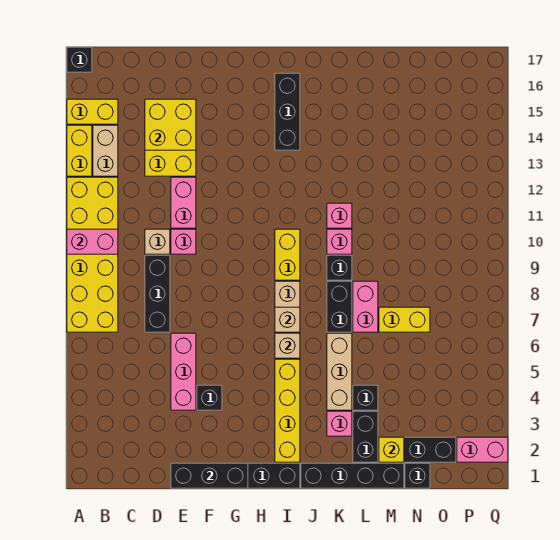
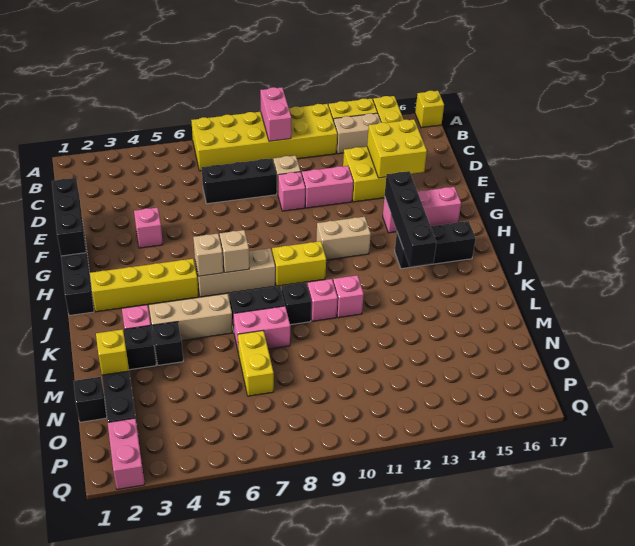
black brick A17 level 1 -> yellow brick A17 level 1
pink brick E4:E6 level 1 -> pink brick G14:G16 level 1
black brick F4 level 1 -> pink brick F4 level 1
none -> tan brick H11:H12 level 1
black brick J1:M1 level 1 -> black brick G14:J14 level 2

